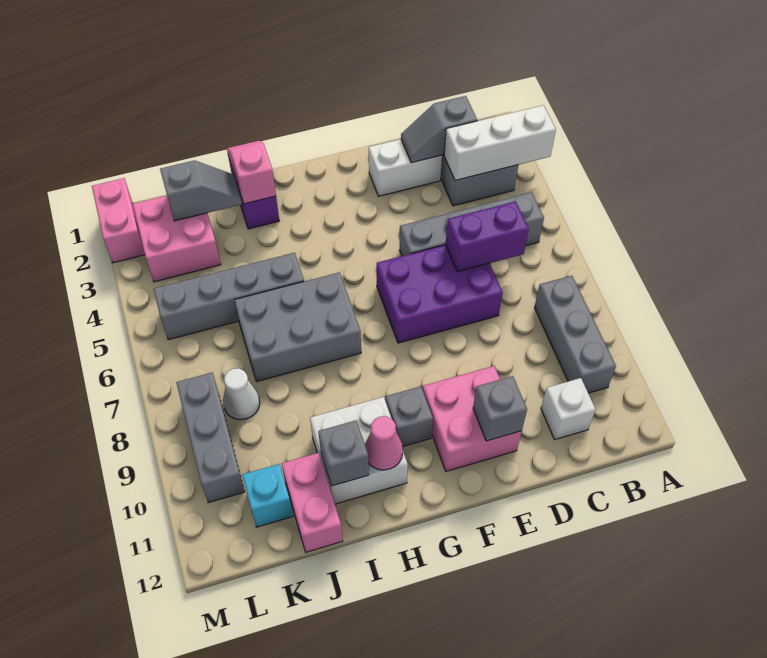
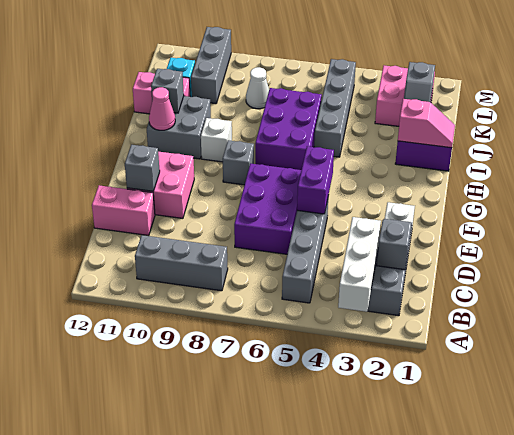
purple brick C6:D6 level 2 -> purple brick E5:F5 level 2
white brick C11 level 1 -> white brick H9 level 1
grey brick G10 level 1 -> grey brick G8 level 1
grey brick H6:J7 level 1 -> purple brick H6:J7 level 1
white brick H10:I11 level 1 -> grey brick H10:I11 level 1
grey brick L8:L10 level 1 -> grey brick K10:M10 level 1
pink brick M1:M2 level 1 -> pink brick D11:D12 level 1

